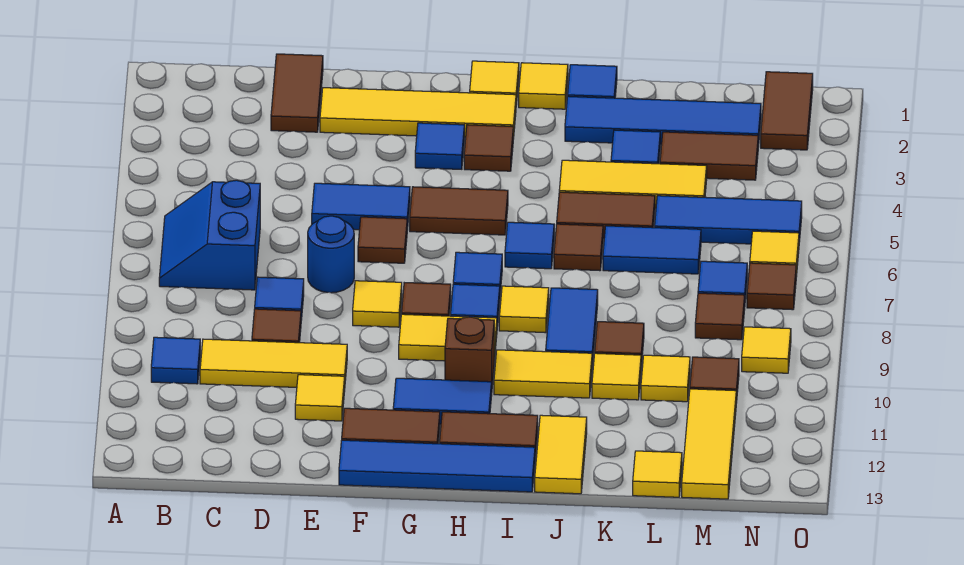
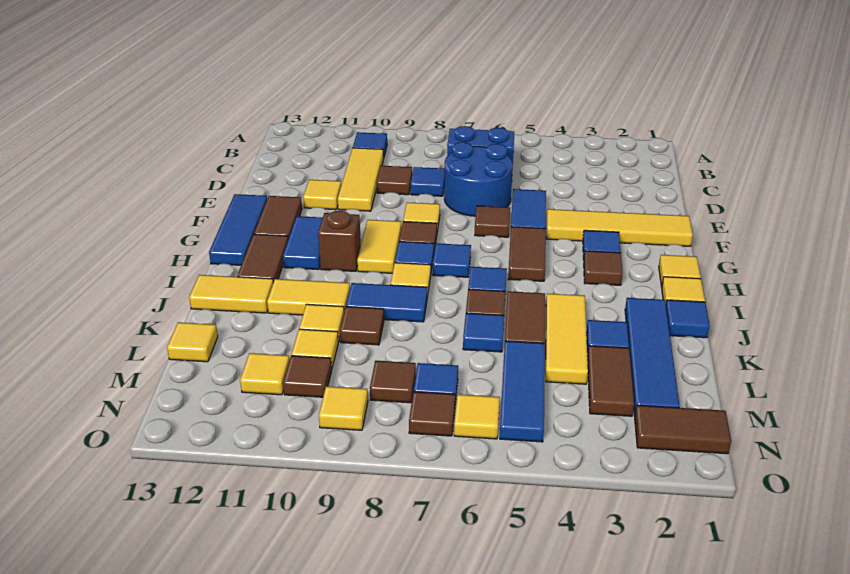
brown tile D1:D2 level 1 -> none
yellow tile E2:H2 level 1 -> yellow tile F1:F4 level 1
blue round brick E7 level 1 -> blue round brick D6:E7 level 1
blue tile F13:I13 level 1 -> blue tile F13:H13 level 1
yellow tile I10:J10 level 1 -> yellow tile J10:J11 level 1
blue tile K6:L6 level 1 -> blue tile K6 level 1
yellow tile M11:M13 level 1 -> yellow tile M11 level 1

